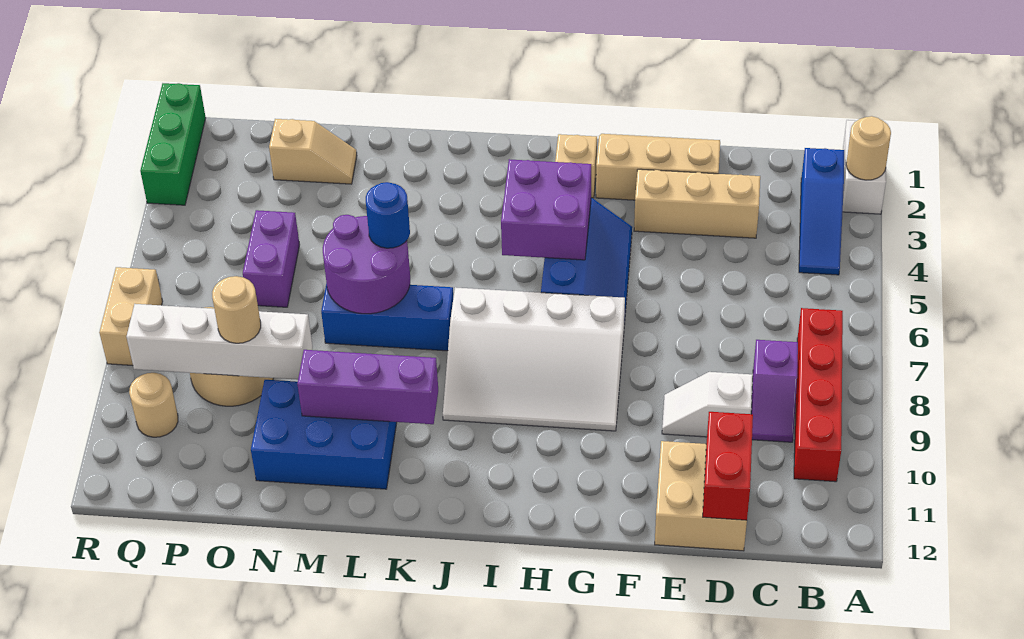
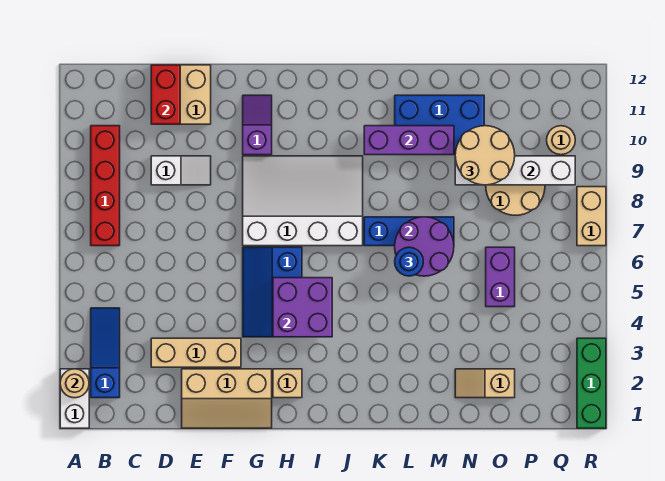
purple slope C8:C9 level 1 top 8 -> purple slope G10:G11 level 1 top 10
tan round brick O9 level 3 -> tan round brick N9:O10 level 3

